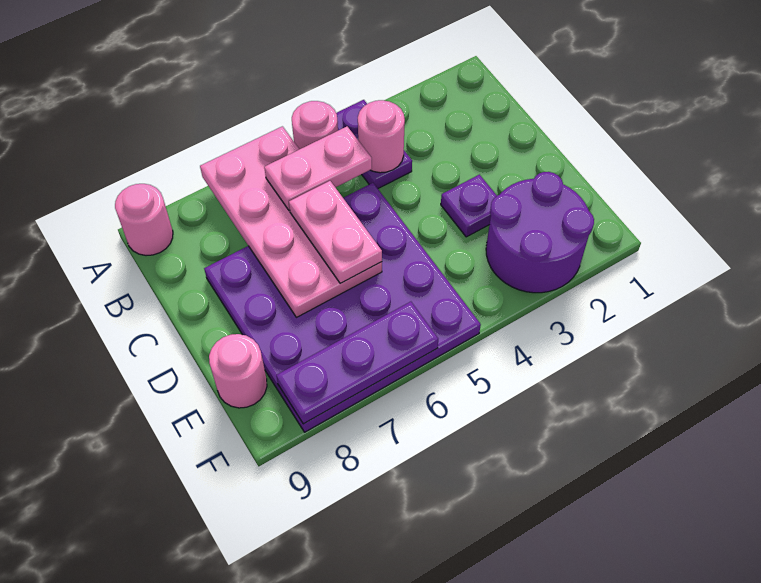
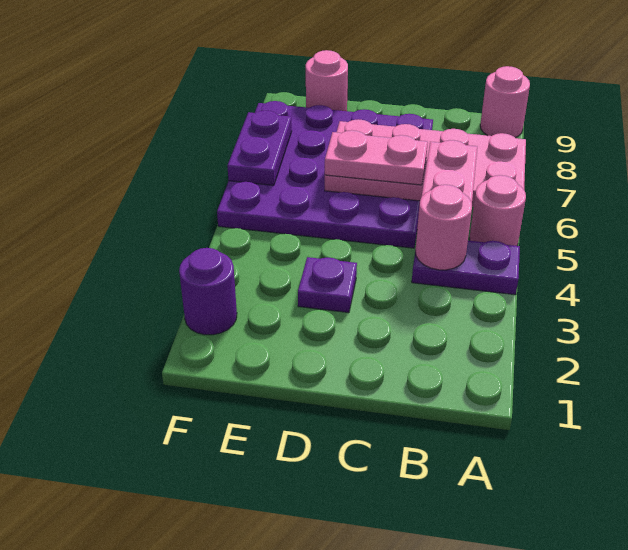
purple round brick E2:F3 level 1 -> purple round brick F2 level 1
purple plate F6:F8 level 2 -> purple plate F6:F7 level 2

